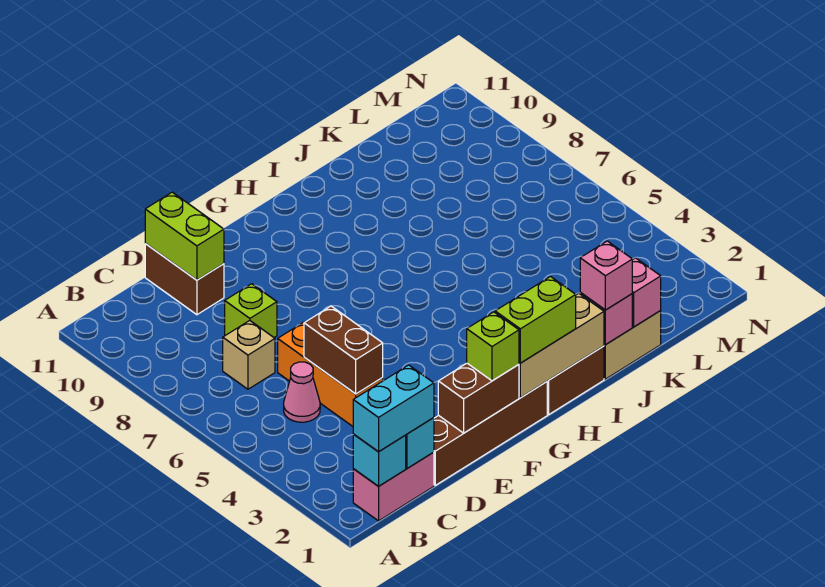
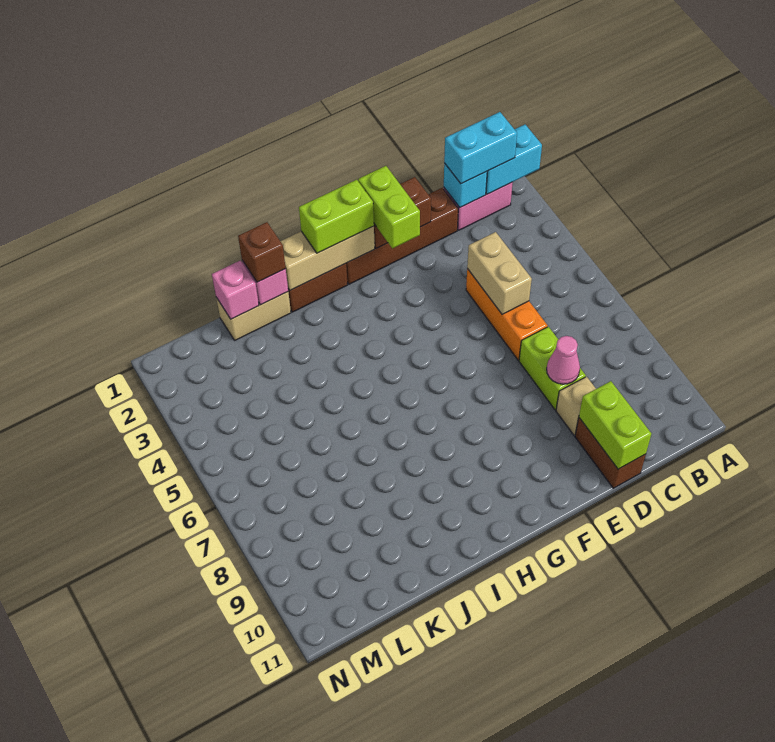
cyan brick B1 level 2 -> cyan brick A1:B1 level 2
pink cone C5 level 1 -> pink cone D8 level 2
tan brick C7 level 1 -> tan brick D9 level 1
brown brick D4:D5 level 2 -> tan brick D4:D5 level 2
lime brick D8 level 1 -> lime brick D7:D8 level 1
lime brick F1 level 3 -> lime brick F1:F2 level 3
pink brick J1 level 3 -> brown brick J1 level 3

